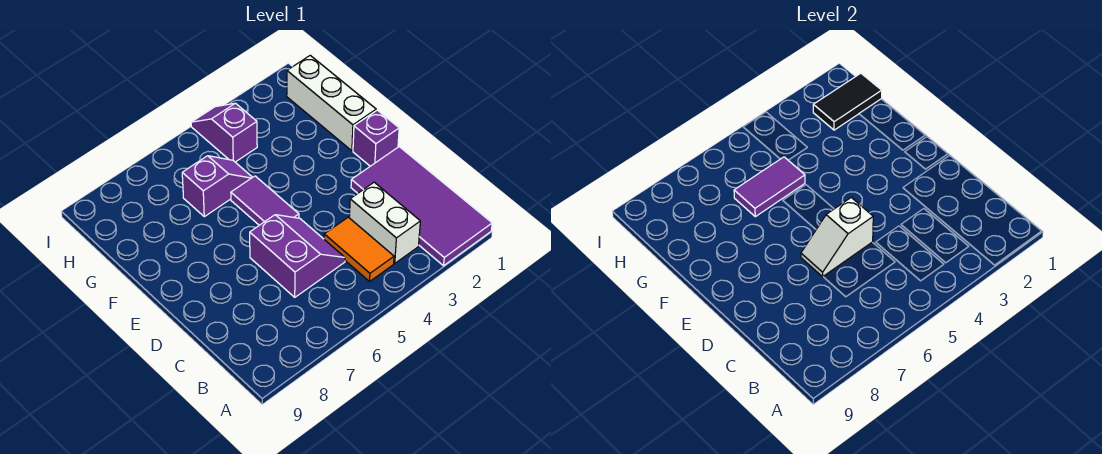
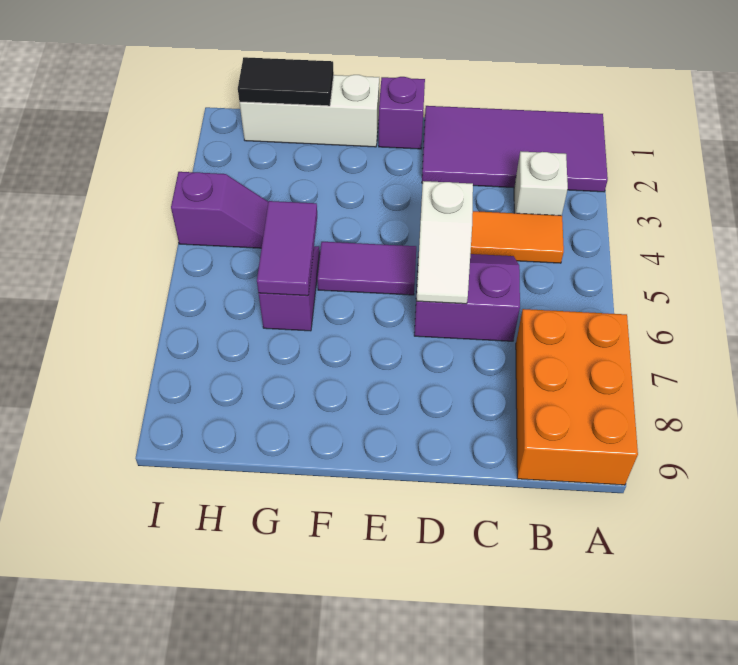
none -> orange brick A7:B9 level 1
white brick B3:C3 level 1 -> white brick B3 level 1
black tile H1:H2 level 2 -> black tile G1:H1 level 2
purple slope H4:I4 level 1 top H -> purple slope H4:I4 level 1 top I

